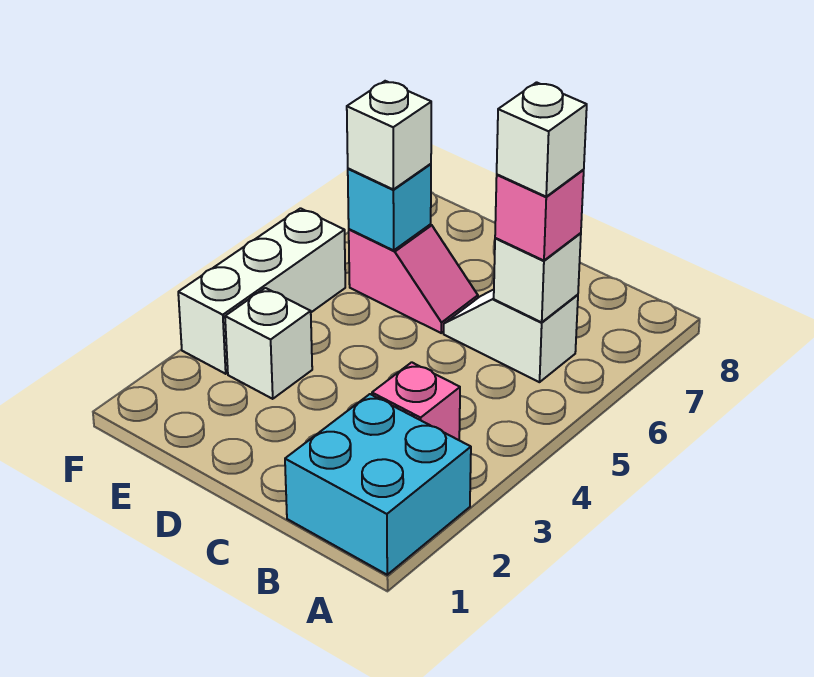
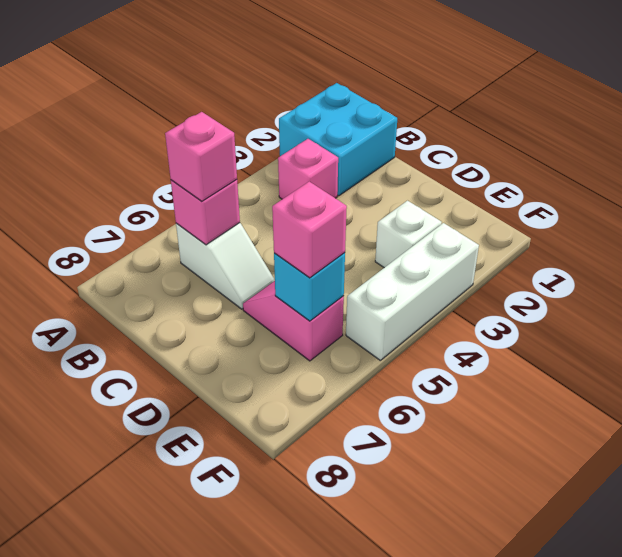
white brick B6 level 2 -> pink brick B6 level 2
white brick B6 level 4 -> none
white brick E6 level 3 -> pink brick E6 level 3

